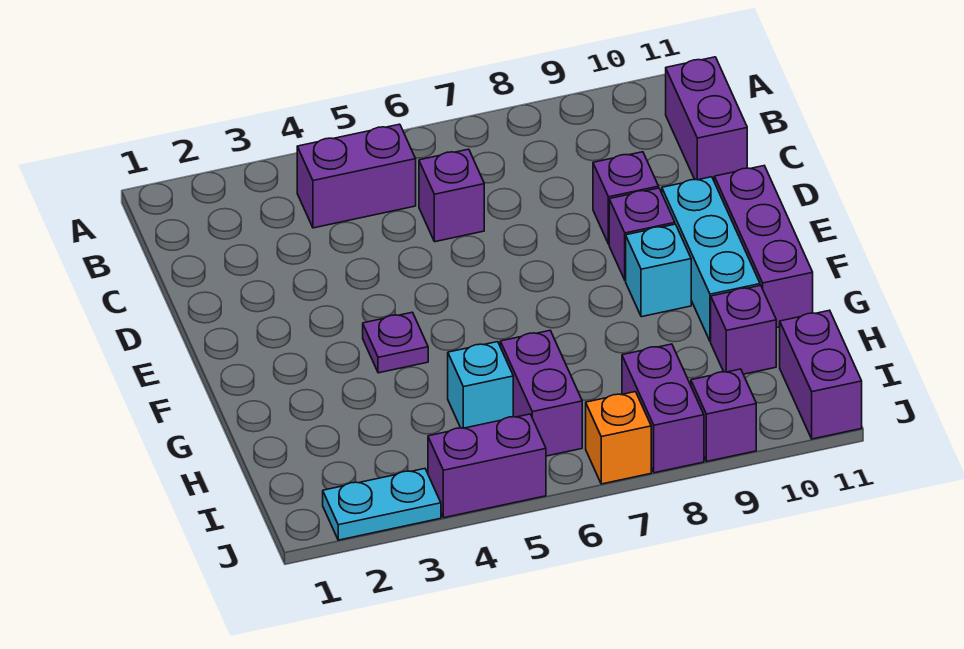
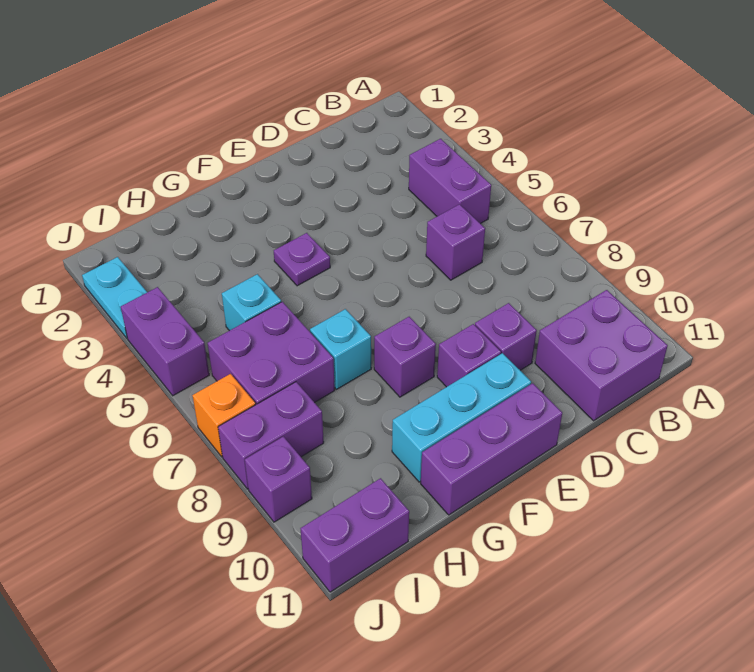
purple brick B11:C11 level 1 -> purple brick B10:C11 level 1
cyan brick F9 level 1 -> cyan brick G7 level 1
purple brick H6:I6 level 1 -> purple brick H6:I7 level 1
purple brick H10 level 1 -> purple brick F8 level 1

